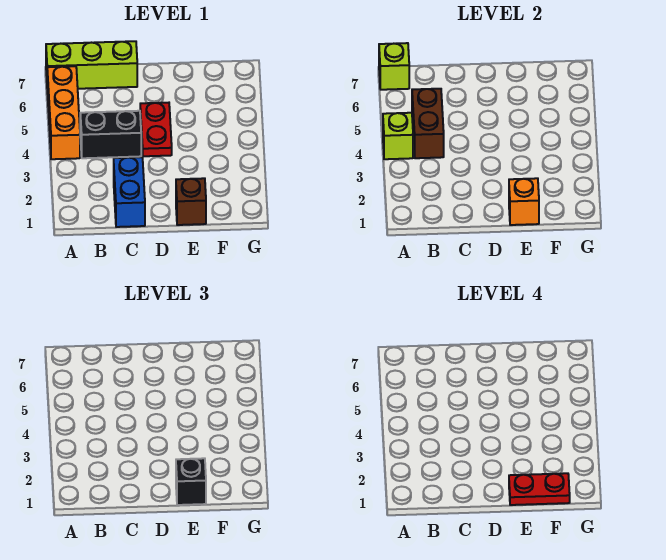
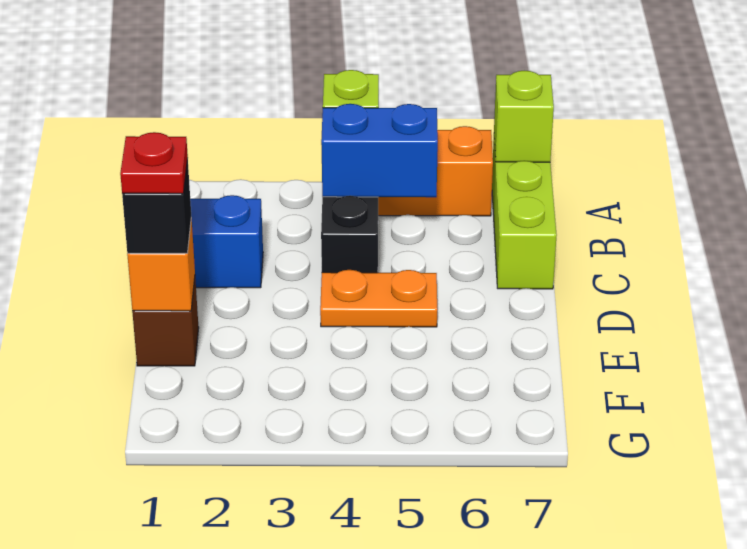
brown brick B4:B5 level 2 -> blue brick B4:B5 level 2
red plate D4:D5 level 1 -> orange plate D4:D5 level 1
red plate E1:F1 level 4 -> red plate E1 level 4

